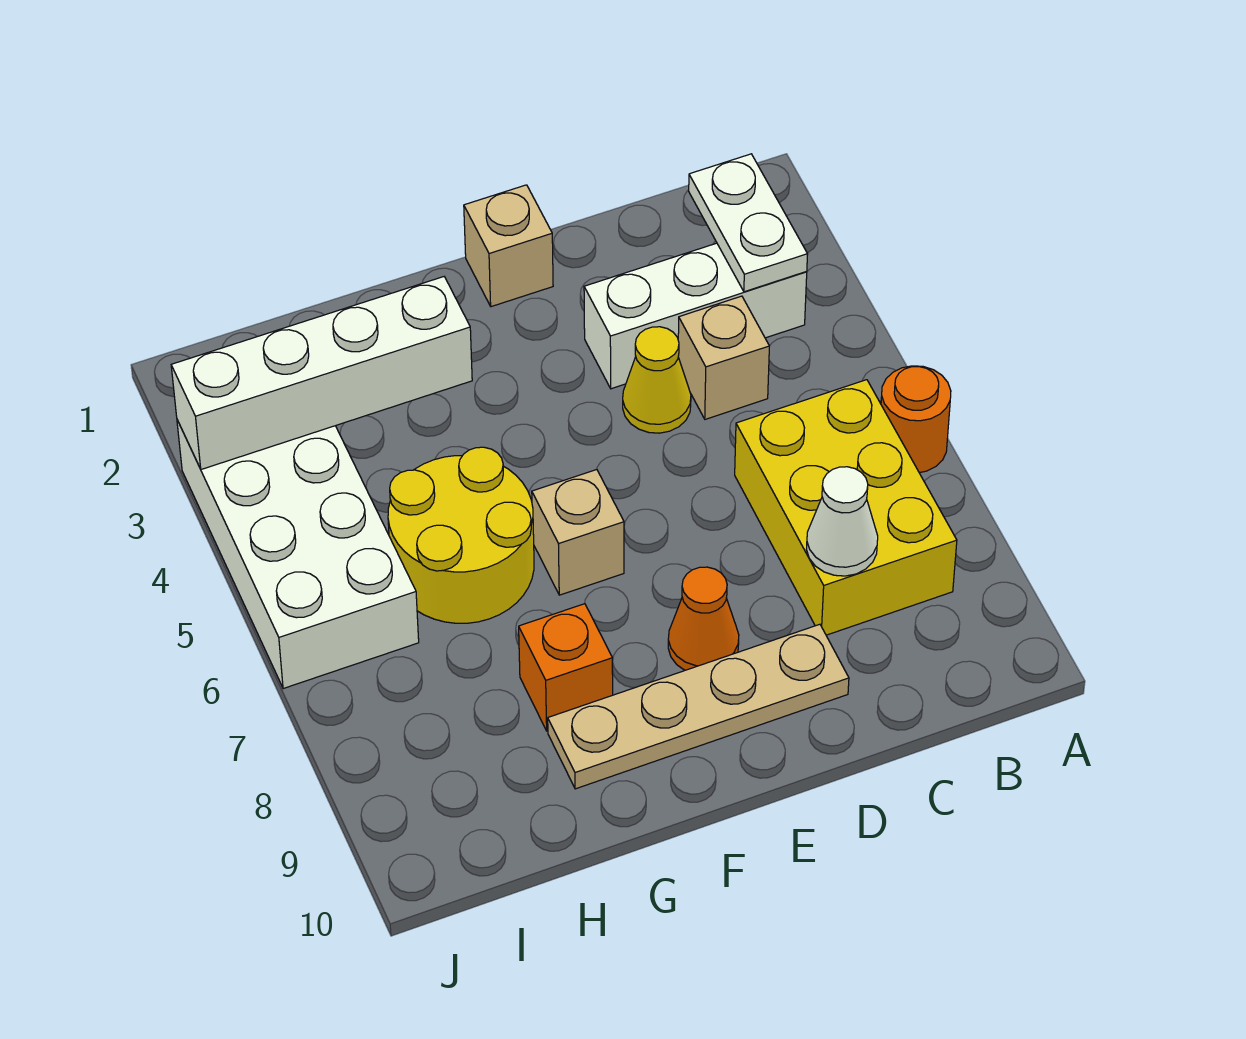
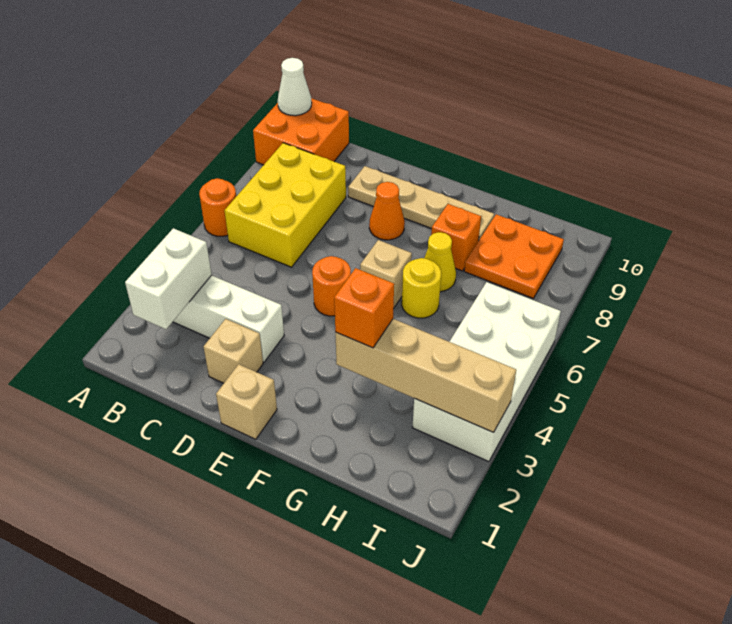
none -> orange brick A9:B10 level 1
white plate B2:B3 level 2 -> white brick B2:B3 level 2
tan brick C4 level 1 -> tan brick D2 level 1
white cone C8 level 2 -> white cone A10 level 2
yellow cone D4 level 1 -> yellow cone G7 level 1
none -> orange round brick E5 level 1
white brick G3:J3 level 2 -> tan brick G3:J3 level 2
none -> orange brick G3 level 3
yellow round brick G5:H6 level 1 -> yellow round brick G6 level 1
none -> orange plate H8:I9 level 1

